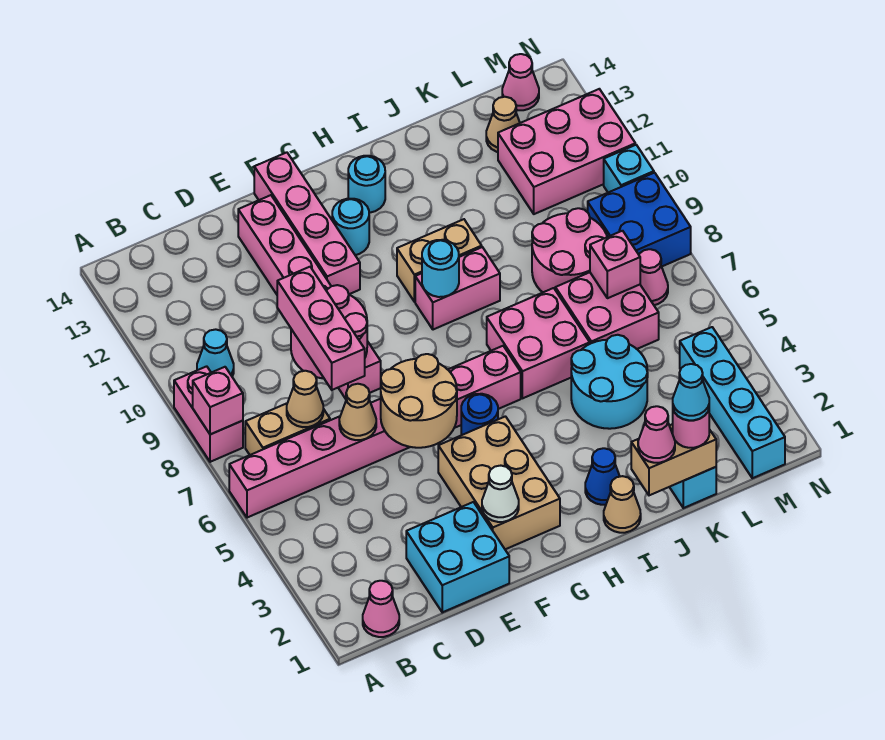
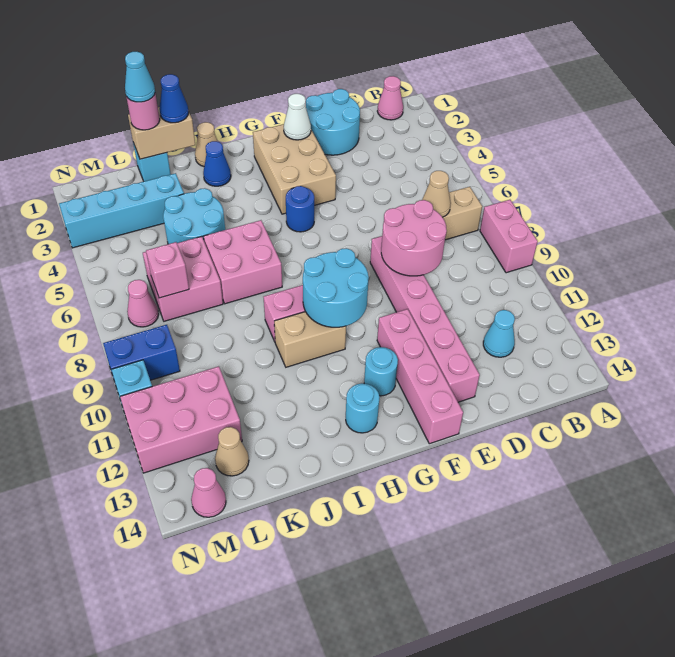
pink brick A6:H6 level 1 -> none
pink brick A8 level 2 -> none
cyan cone B10 level 1 -> cyan cone C12 level 1
cyan brick D1:E2 level 1 -> cyan round brick D1:E2 level 1
tan cone D6 level 2 -> none
pink brick D7:D9 level 3 -> none
tan round brick E5:F6 level 2 -> none
cyan round brick H9 level 2 -> cyan round brick G9:H10 level 2
pink cone J1 level 3 -> blue cone J1 level 3
pink round brick K8:L9 level 1 -> none
cyan brick M1:M4 level 1 -> cyan brick K3:N3 level 1
blue brick M8:N9 level 1 -> blue brick M9:N9 level 1

